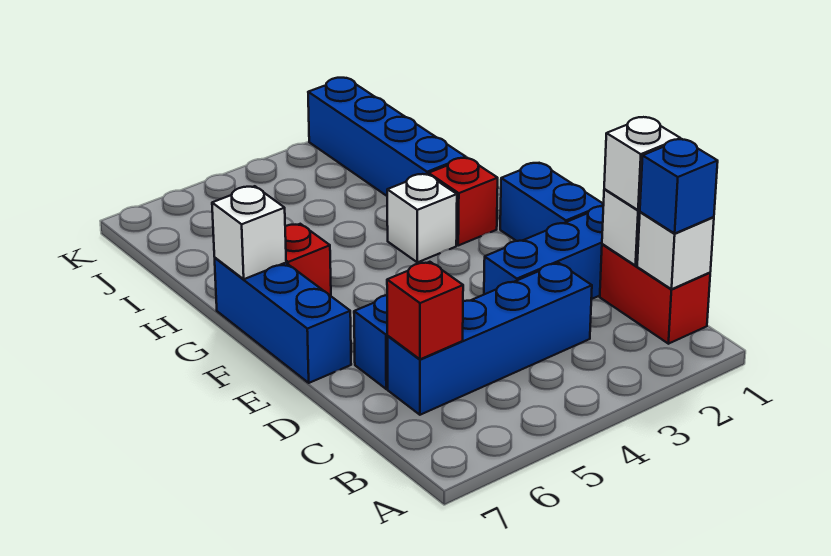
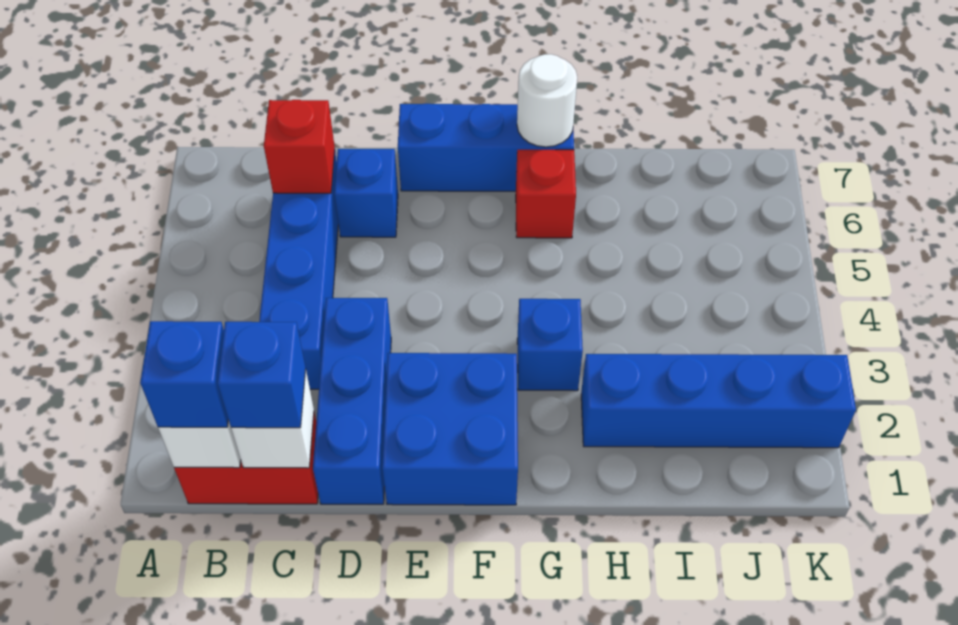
white brick C1 level 3 -> blue brick C1 level 3
blue brick E1:F1 level 1 -> blue brick E1:F2 level 1
red brick G2 level 1 -> none
white brick G3 level 1 -> blue brick G3 level 1
white brick G7 level 2 -> white round brick G7 level 2

